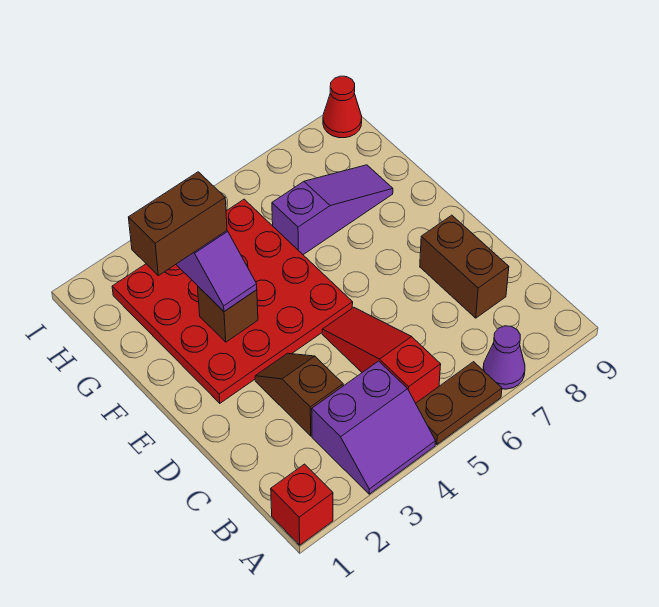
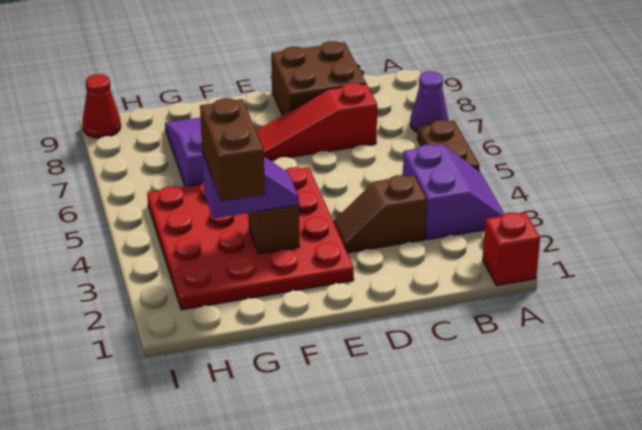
red slope B5:D5 level 1 top B -> red slope C7:E7 level 1 top C
brown brick C8:D8 level 1 -> brown brick C8:D9 level 1

